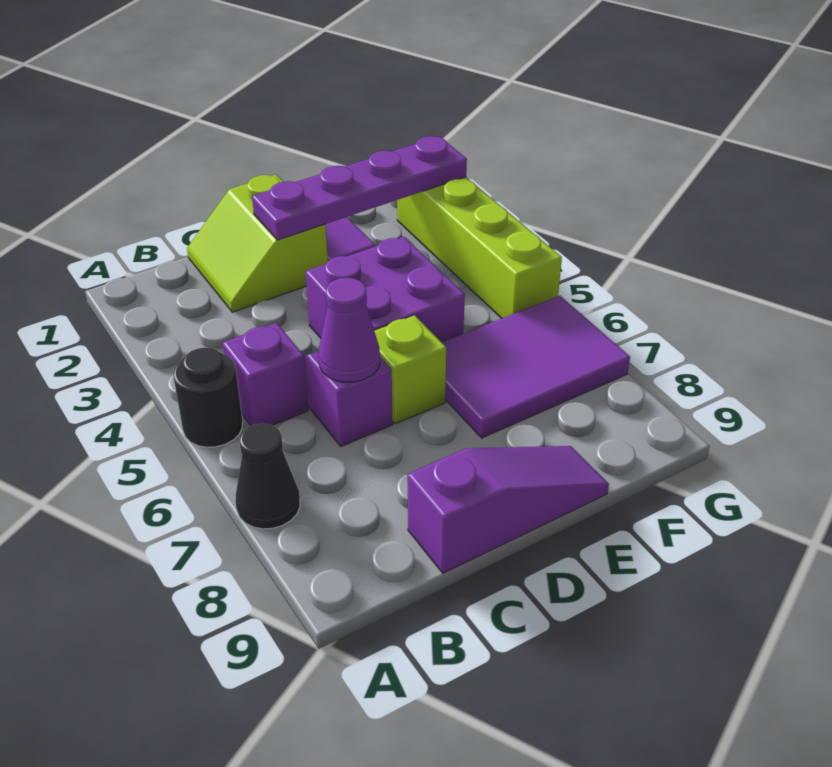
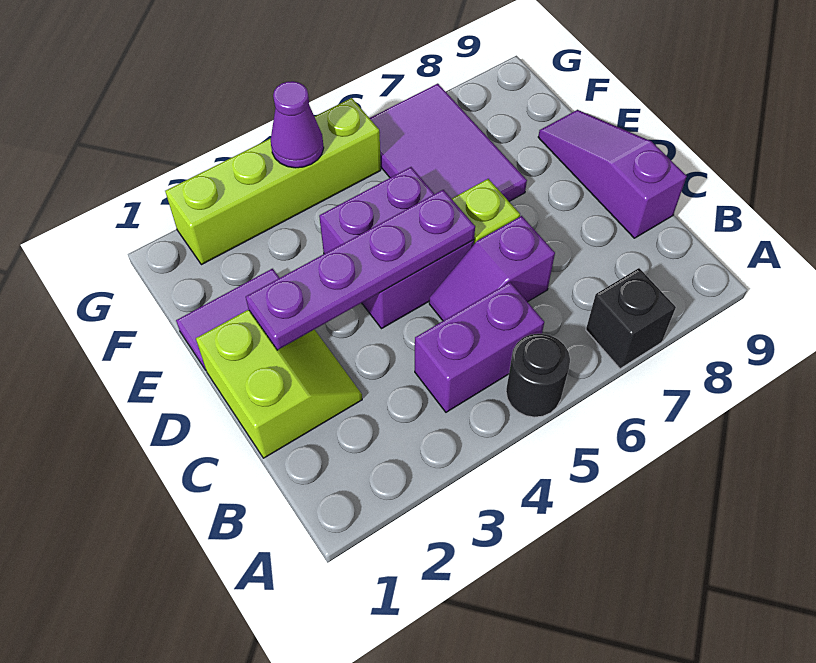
black cone A7 level 1 -> black brick A7 level 1
purple brick B5 level 1 -> purple brick B4:B5 level 1
lime slope C1:D2 level 1 top D -> lime slope C1:D2 level 1 top 1
purple cone C6 level 2 -> purple cone G4 level 2
purple plate D2:G2 level 2 -> purple plate D2:D5 level 2

